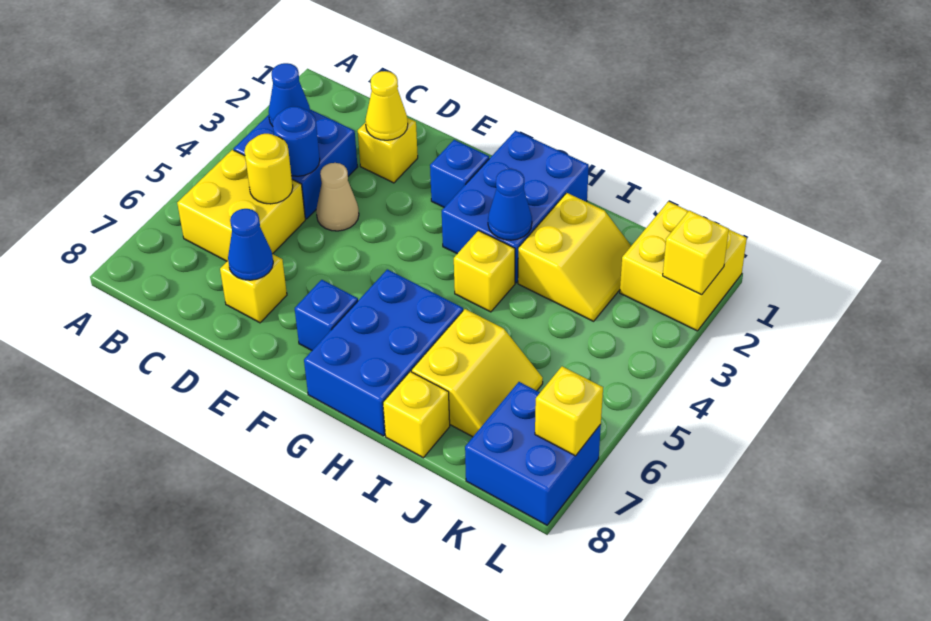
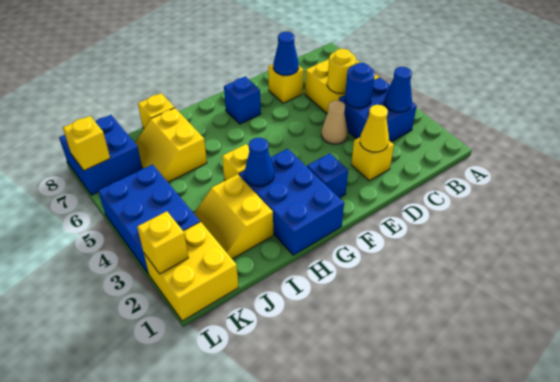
blue brick G6:H8 level 1 -> blue brick K3:L5 level 1

